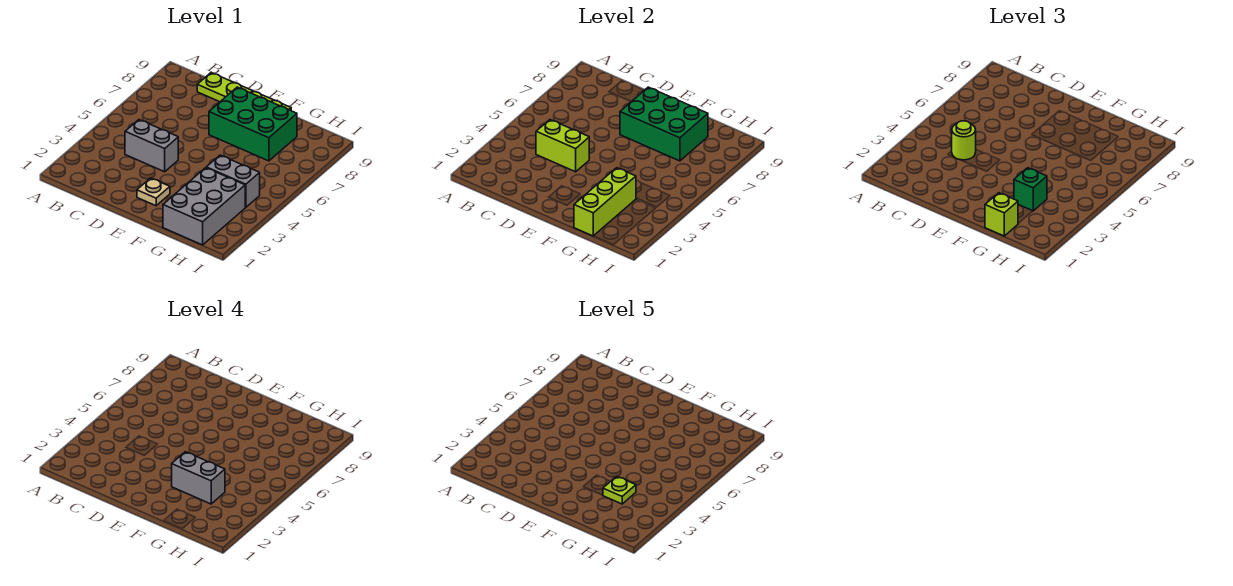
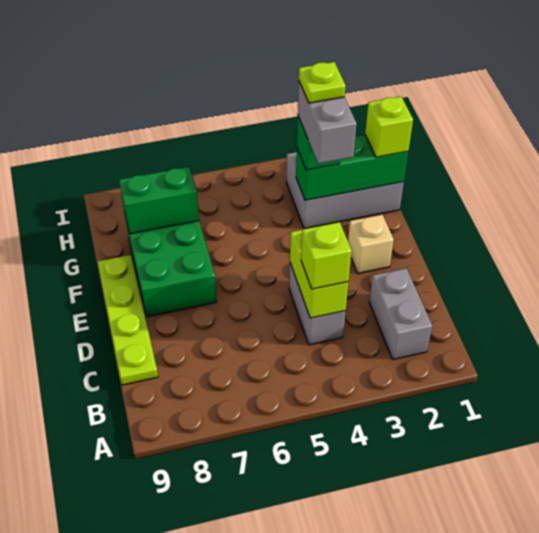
lime round brick C4 level 3 -> lime brick C4 level 3
tan plate E2 level 1 -> tan brick E2 level 1
green brick E7:G8 level 2 -> green brick G7:G8 level 2
lime brick G1:G3 level 2 -> green brick G1:G3 level 2
grey brick G4:H4 level 1 -> grey brick B2:C2 level 1

